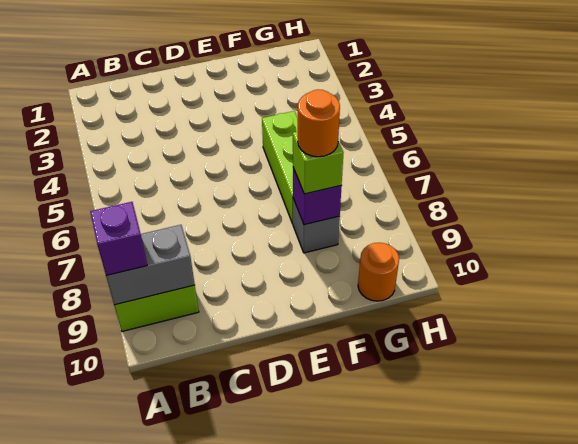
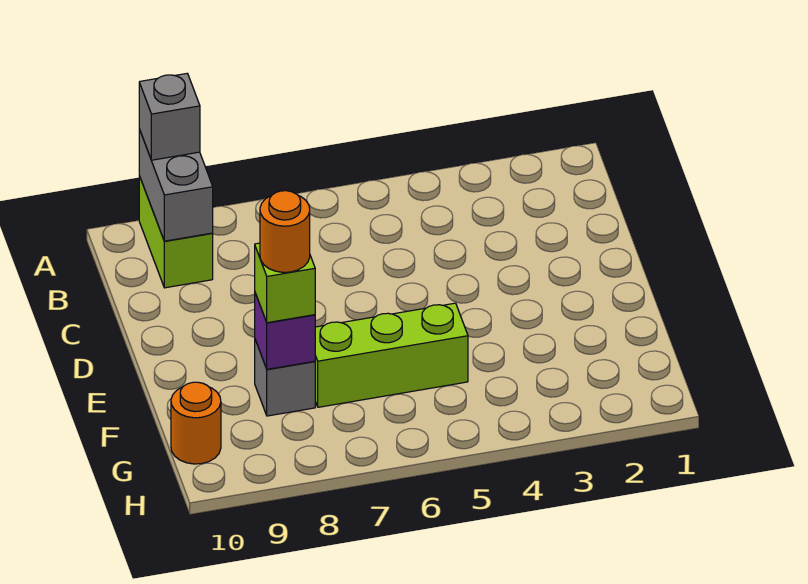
purple brick A9 level 3 -> grey brick A9 level 3

